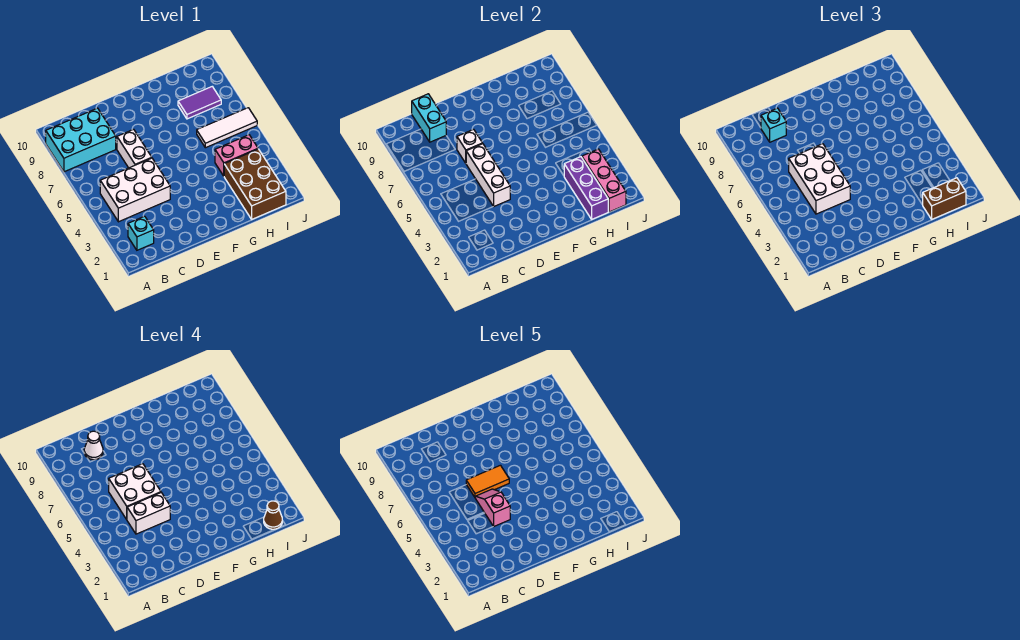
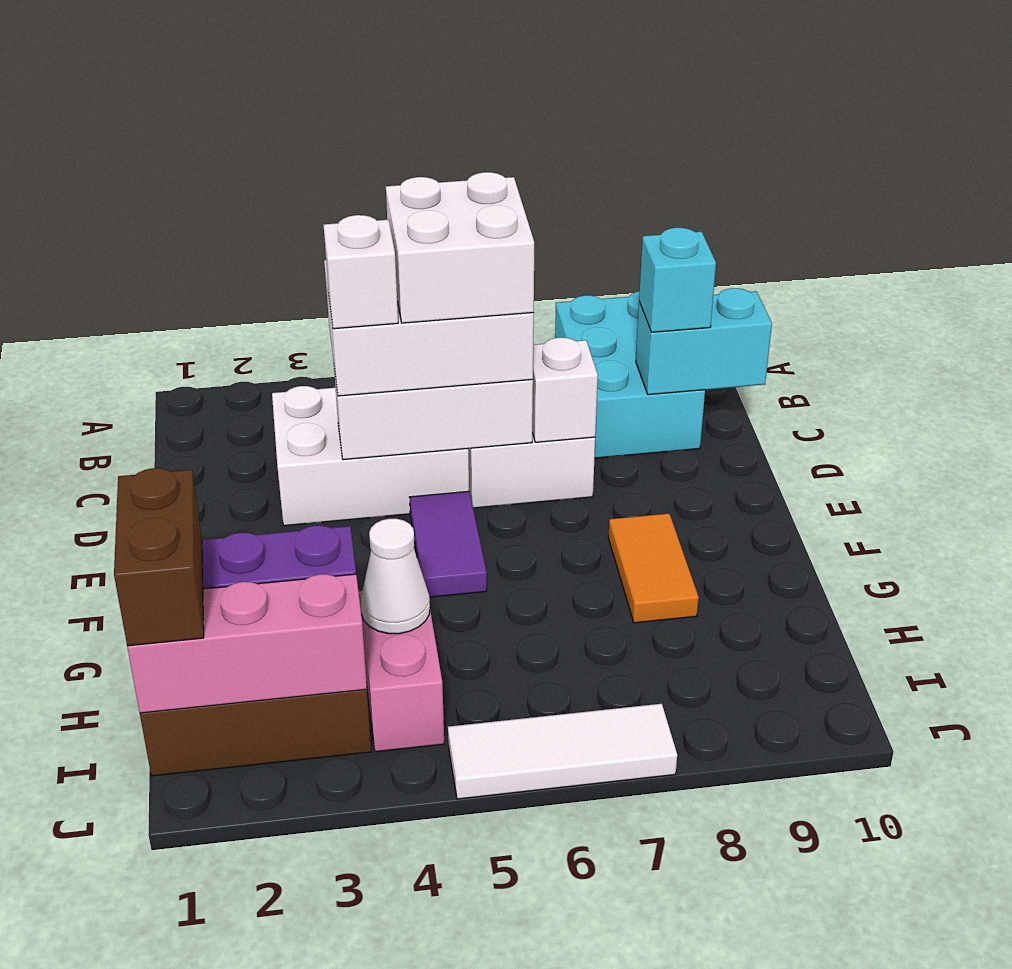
cyan brick B2 level 1 -> none
white brick B4:D5 level 1 -> white brick C3:D5 level 1
white brick C4:D4 level 4 -> white brick D4 level 4
white cone C9 level 4 -> white cone H4 level 2
pink slope D4:D5 level 5 top 4 -> none
orange tile D6:E6 level 5 -> orange tile F8:G8 level 1
white tile H6:J6 level 1 -> white tile J5:J7 level 1
purple tile H8:I8 level 1 -> purple tile E5:F5 level 1
brown cone I1 level 4 -> none

